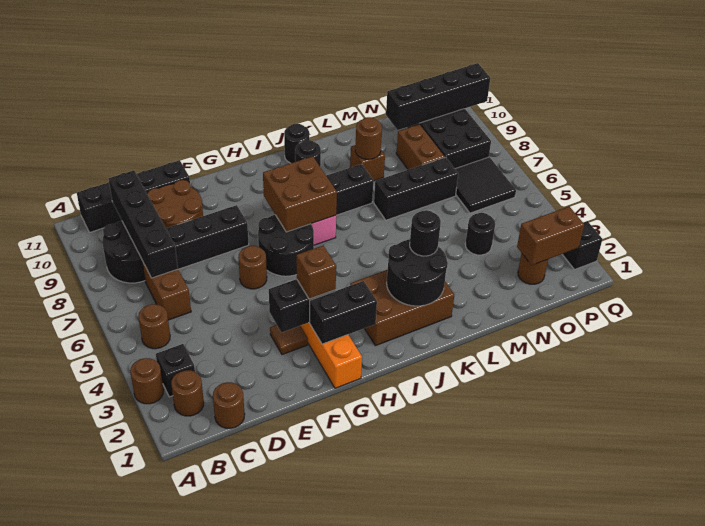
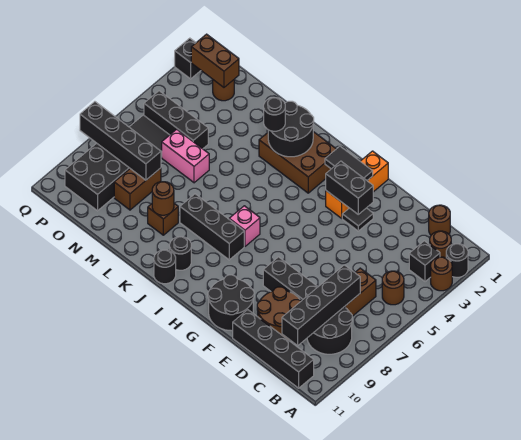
brown tile F3 level 1 -> black tile F3 level 1
brown round brick F6 level 1 -> none
black brick G2:H2 level 2 -> black tile G2:H2 level 2
brown brick G3 level 3 -> none
black round brick G6:H7 level 1 -> black round brick F10:G11 level 1
brown brick H7:I8 level 2 -> none
black brick L7:N7 level 1 -> black brick N5:P5 level 1
none -> pink brick M6:N6 level 1
black round brick N4 level 1 -> black round brick A2 level 1
black brick N10:Q10 level 2 -> black brick N8:Q8 level 2

